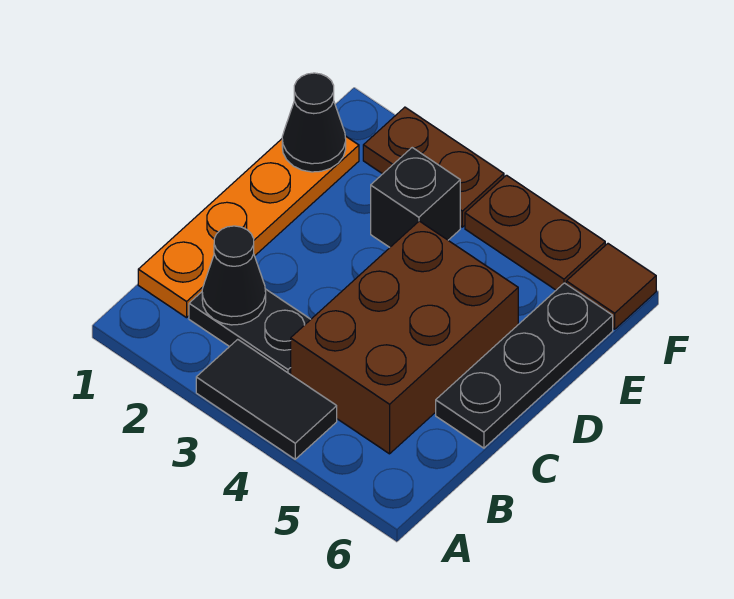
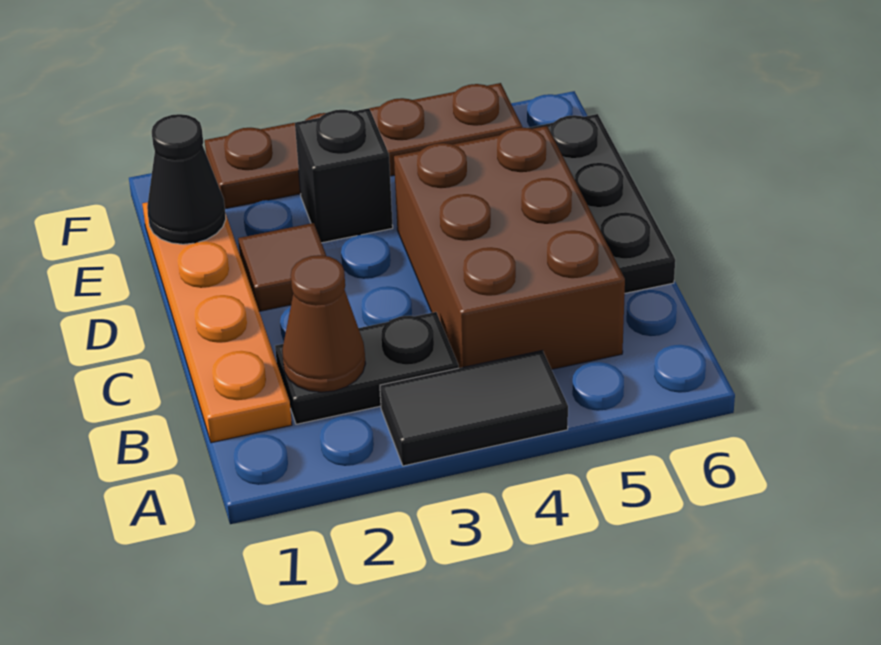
black cone B2 level 2 -> brown cone B2 level 2
brown tile F6 level 1 -> brown tile D2 level 1

